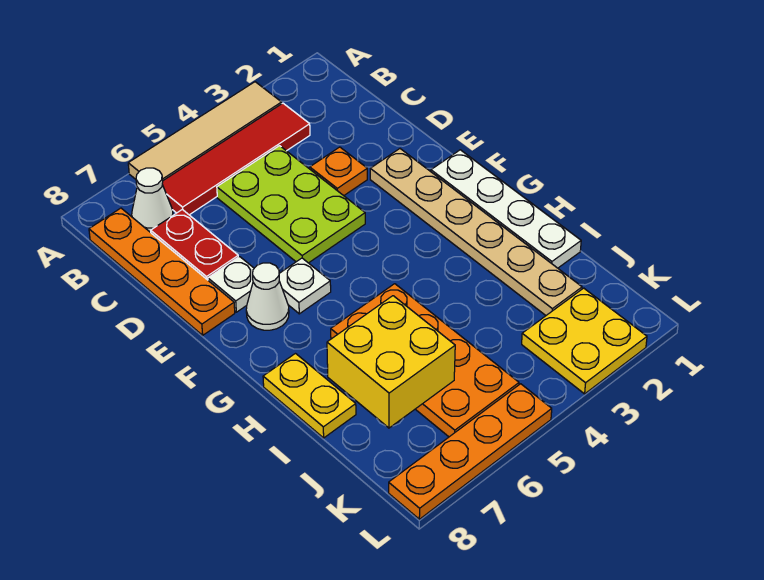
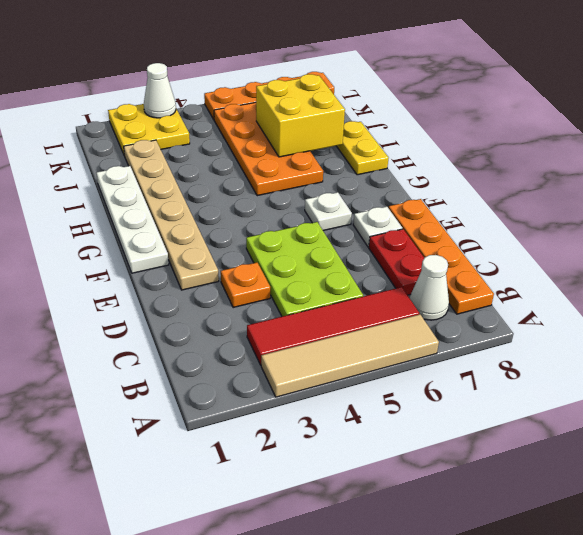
white cone F7 level 1 -> white cone L3 level 2

